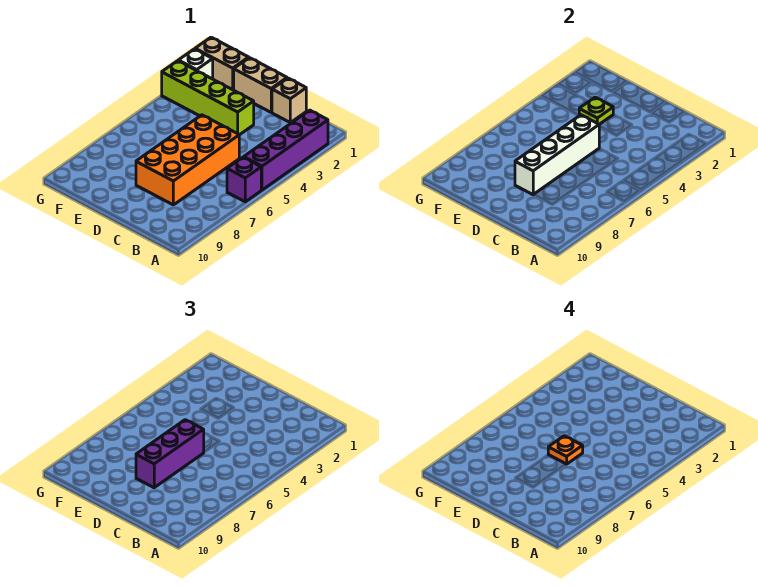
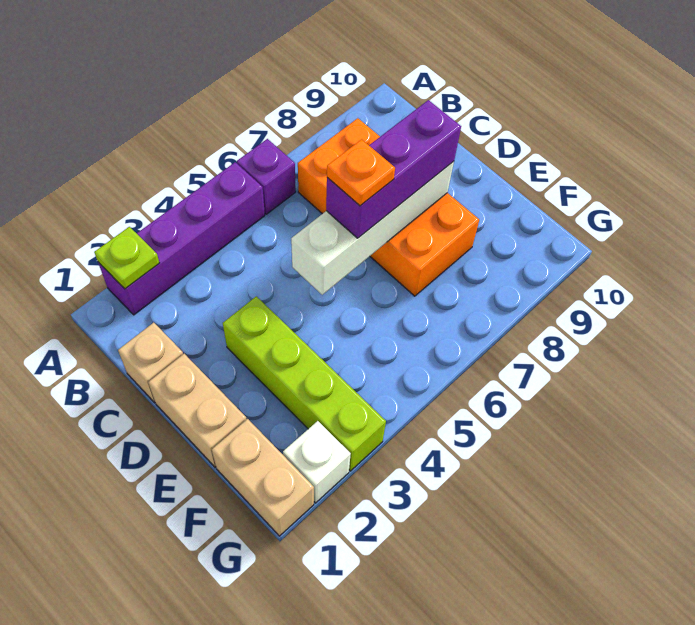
orange brick C5:D8 level 1 -> orange brick B7:E8 level 1
lime plate E3 level 2 -> lime plate A2 level 2

